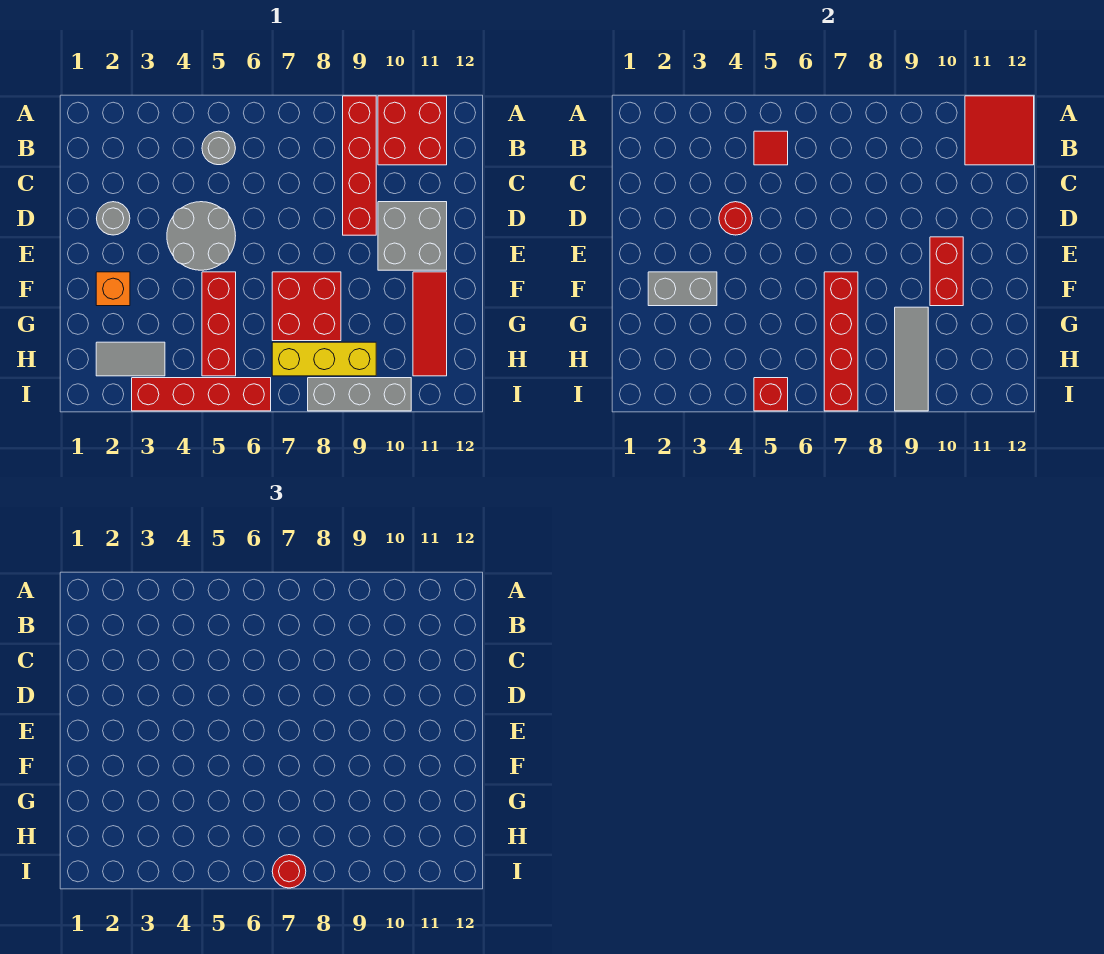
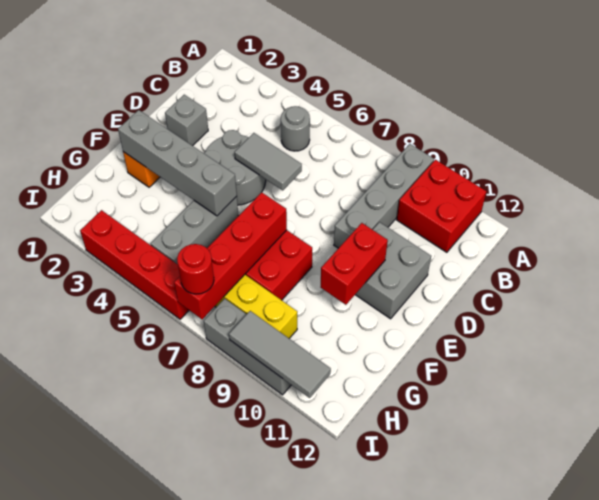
red brick A9:D9 level 1 -> grey brick A9:D9 level 1
red tile A11:B12 level 2 -> none
red tile B5 level 2 -> none
grey round brick D2 level 1 -> grey brick D2 level 1
red round brick D4 level 2 -> none
grey brick F2:F3 level 2 -> grey brick F2:F5 level 2
red brick F5:H5 level 1 -> grey brick F5:H5 level 1
red tile F11:H11 level 1 -> none
grey tile G9:I9 level 2 -> grey tile I9:I11 level 2
grey tile H2:H3 level 1 -> grey tile D5:D6 level 2
red brick I5 level 2 -> none

